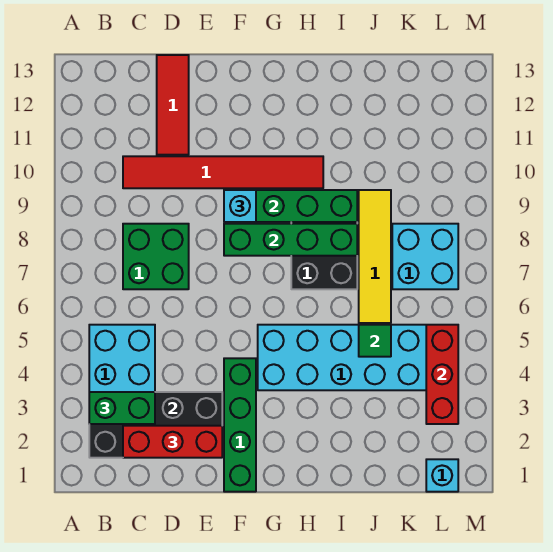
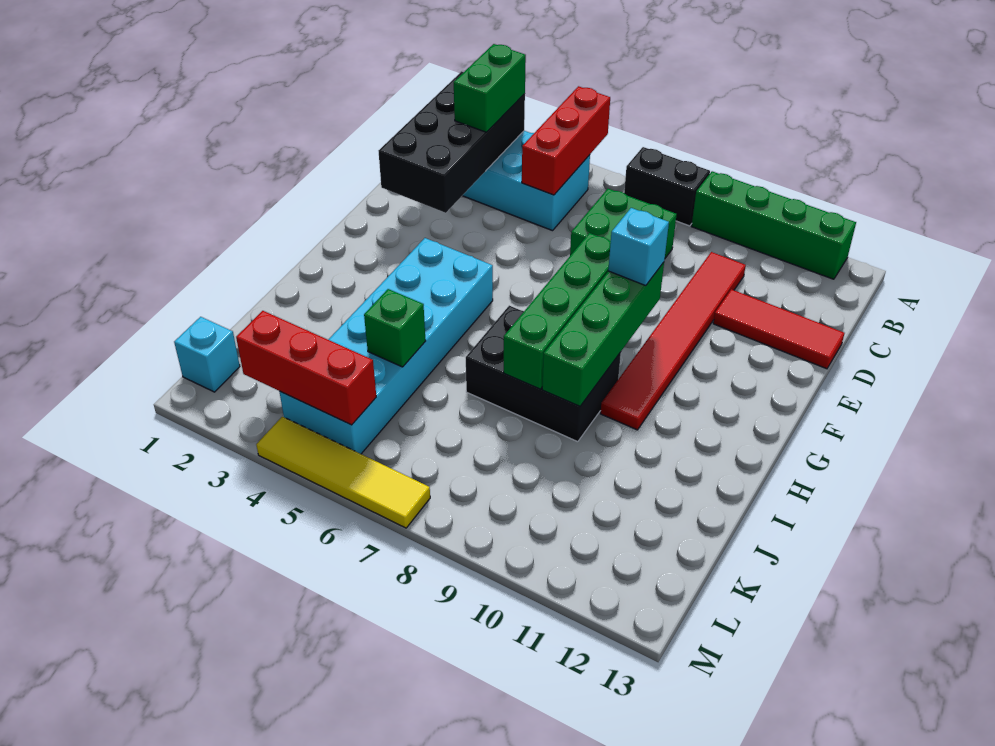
none -> black brick A7:A8 level 1
red brick C2:E2 level 3 -> red brick A5:C5 level 2
green brick F1:F4 level 1 -> green brick A9:A12 level 1
green tile J5 level 2 -> green brick J5 level 2
yellow tile J6:J9 level 1 -> yellow tile M4:M7 level 1
cyan brick K7:L8 level 1 -> none

